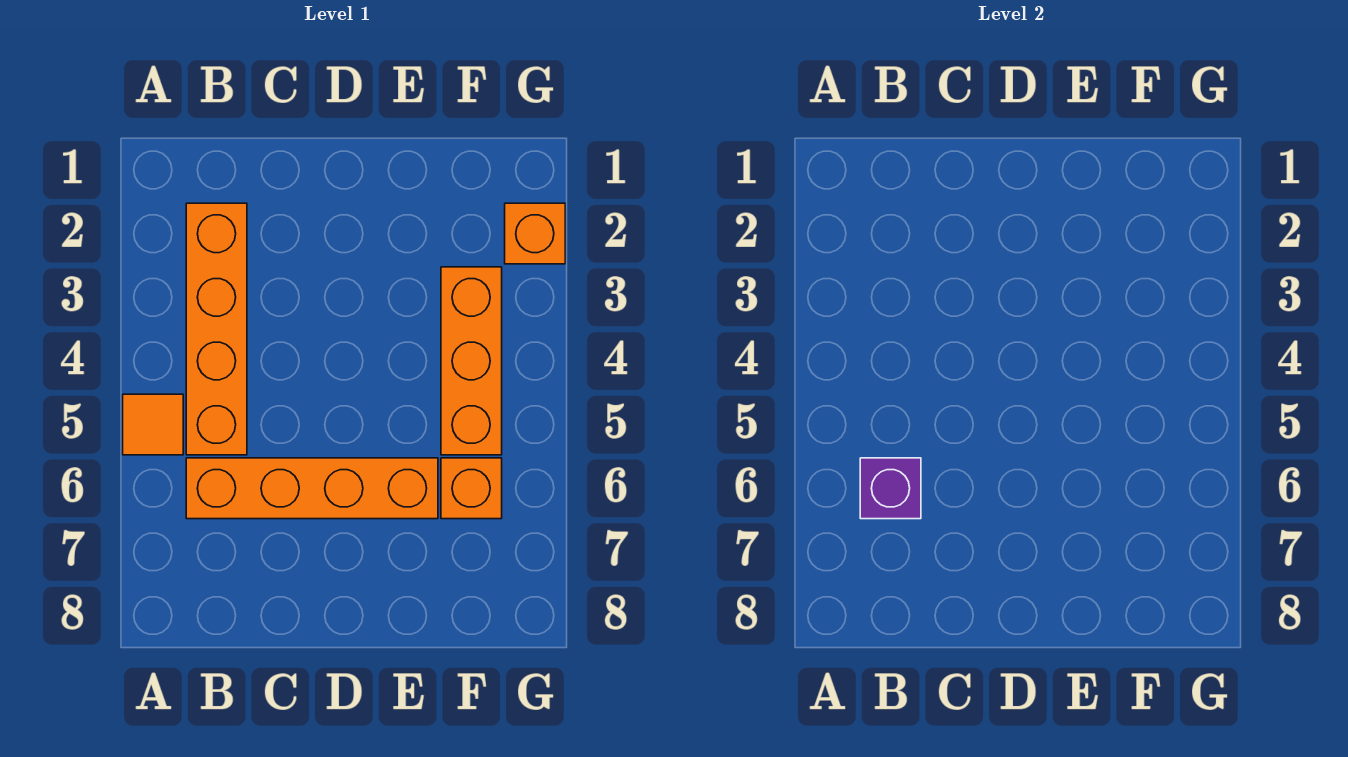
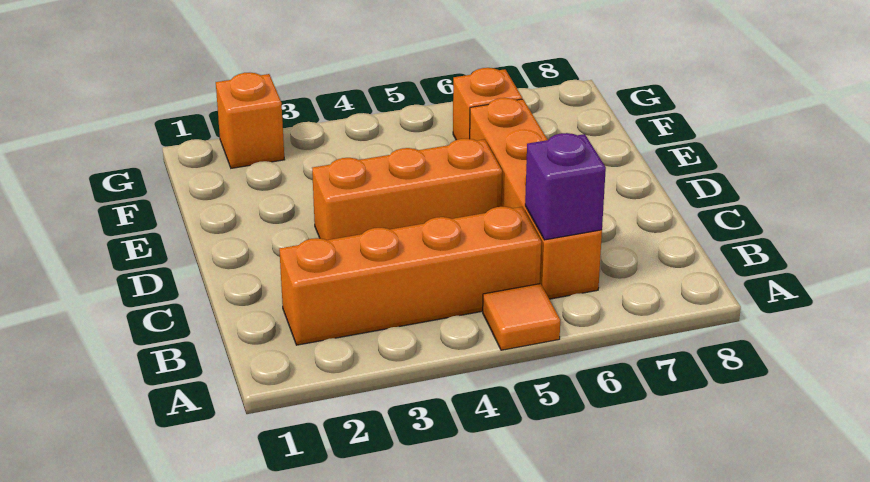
orange brick F3:F5 level 1 -> orange brick D3:D5 level 1

